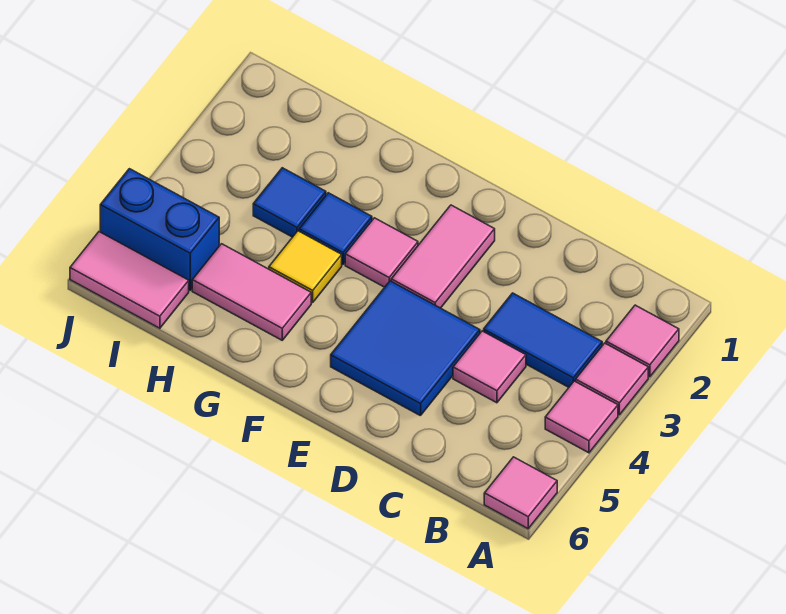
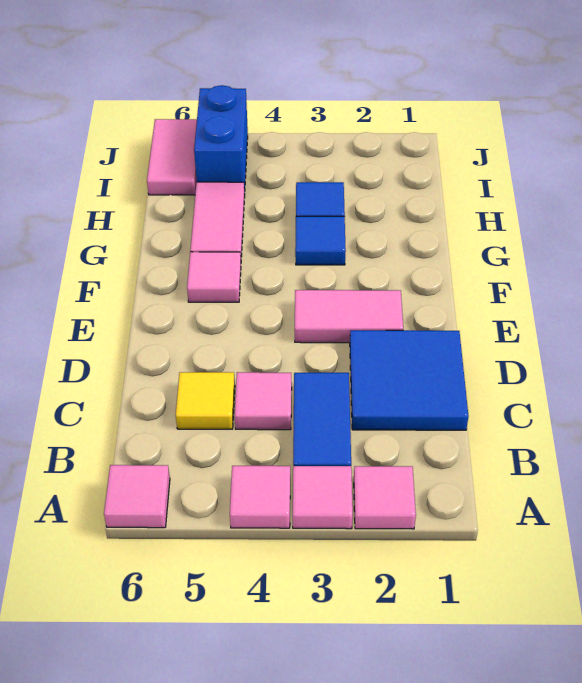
blue tile D4:E5 level 1 -> blue tile C1:D2 level 1
pink tile F3 level 1 -> pink tile F5 level 1
yellow tile G4 level 1 -> yellow tile C5 level 1

